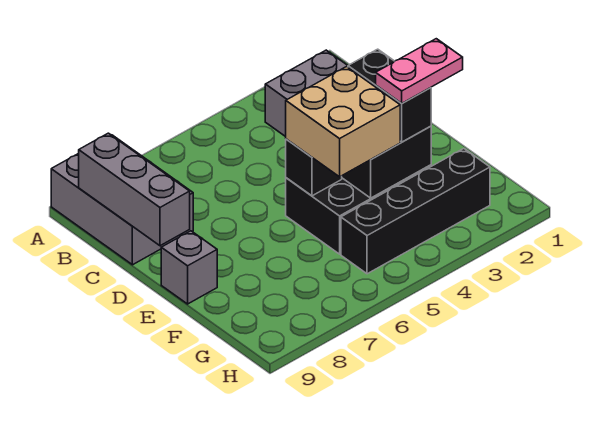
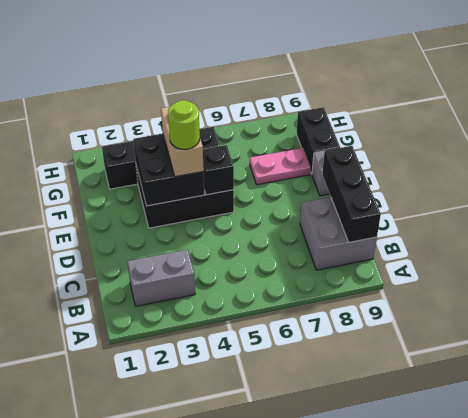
grey brick A8:C9 level 1 -> grey brick B8:C9 level 1
grey brick B9:D9 level 2 -> black brick B9:D9 level 2
black brick E3:F3 level 3 -> black brick F9:G9 level 1
tan brick E4:F5 level 3 -> tan brick E4:F4 level 3
none -> lime round brick E4 level 4
pink plate F2:F3 level 4 -> pink plate F7:F8 level 1

